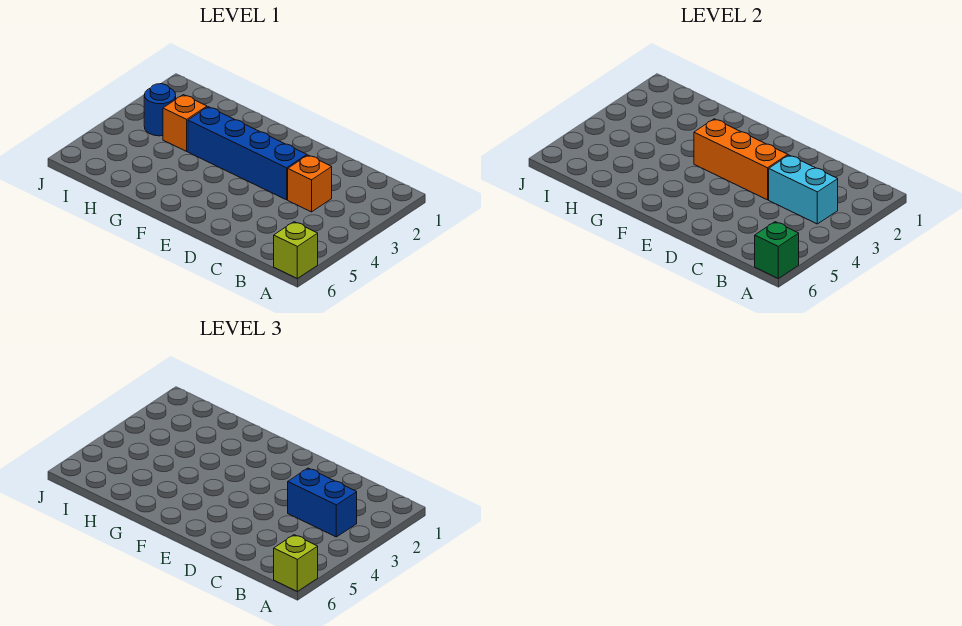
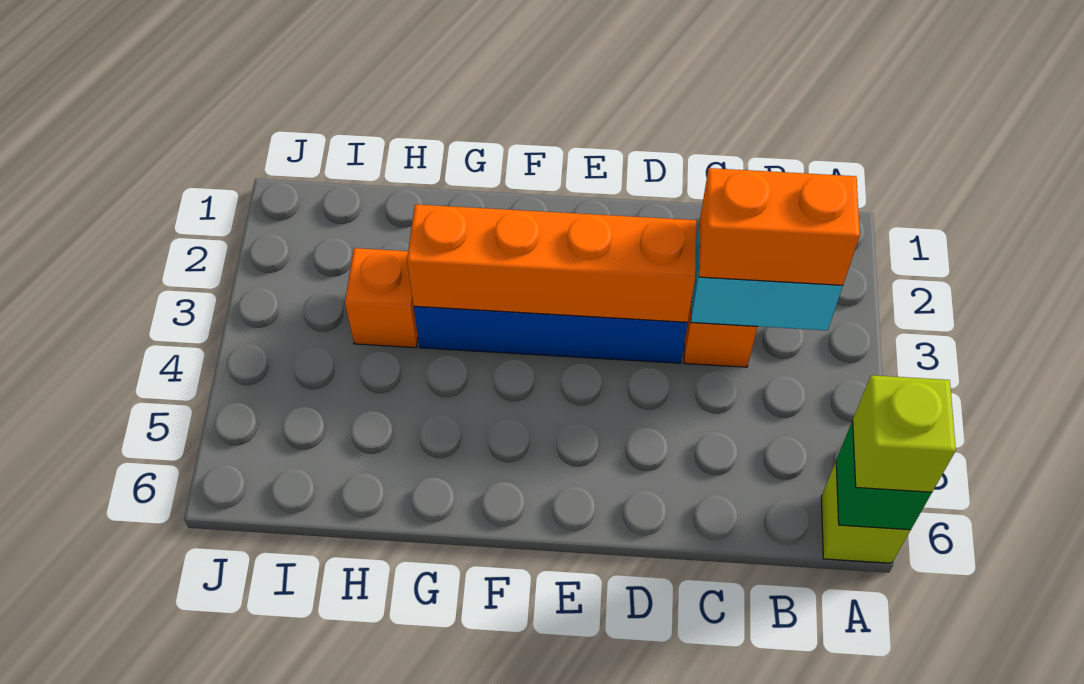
blue brick B3:C3 level 3 -> orange brick B3:C3 level 3
orange brick D3:F3 level 2 -> orange brick D3:G3 level 2
blue round brick I3 level 1 -> none

